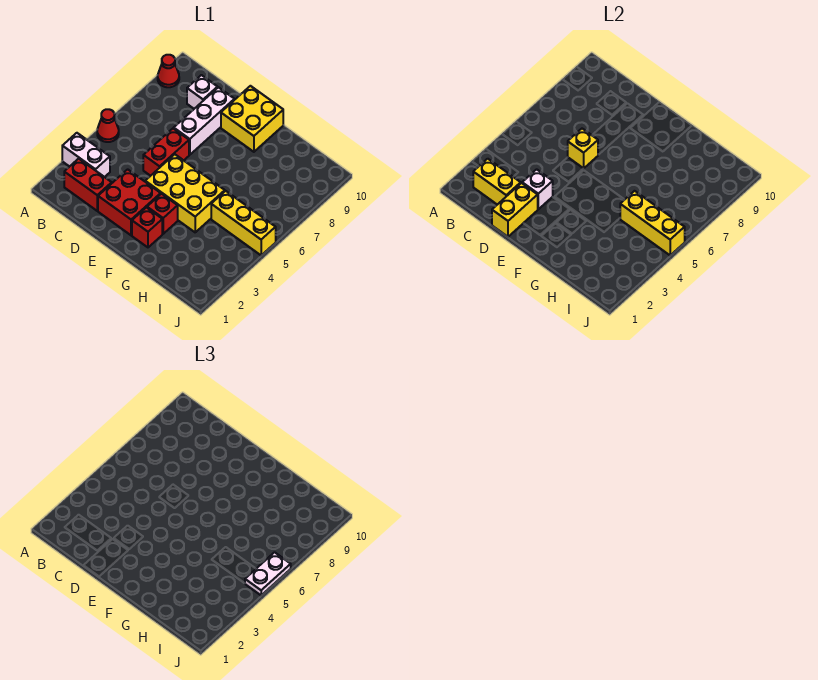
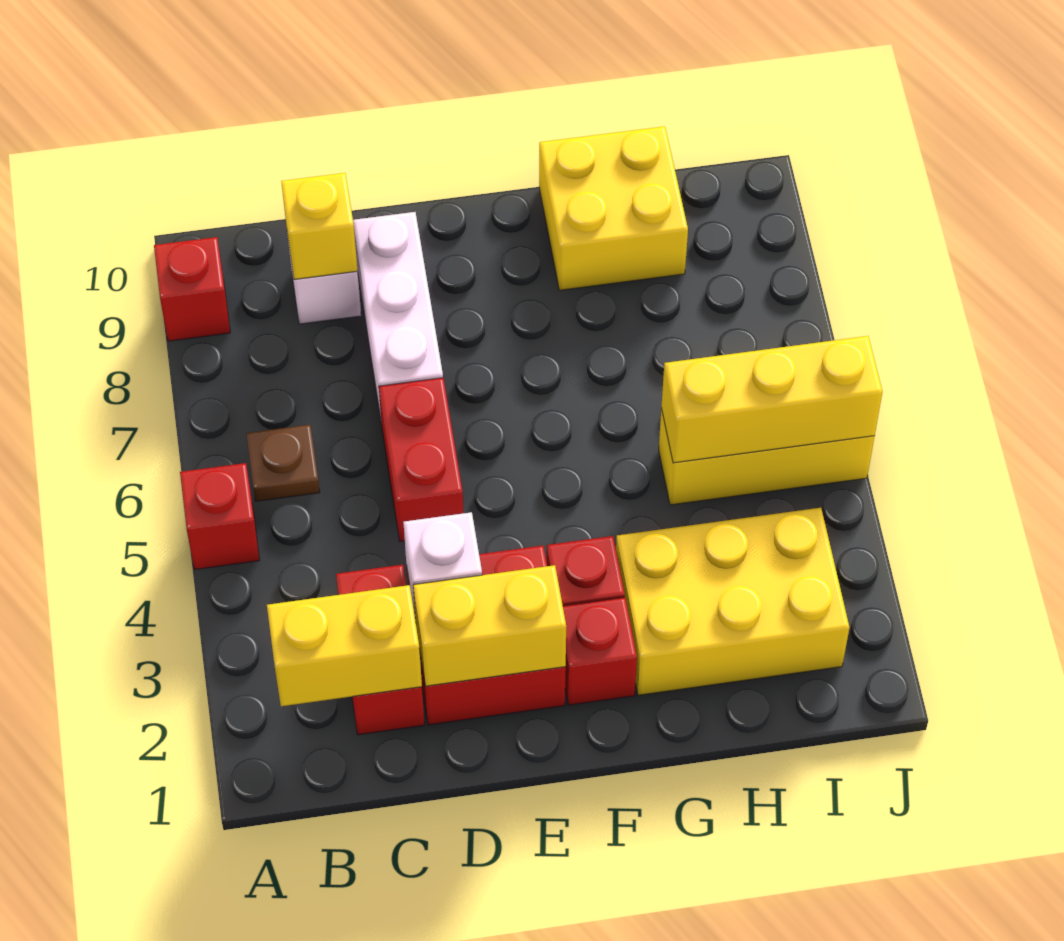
white brick A3:B3 level 1 -> none
red cone A5 level 1 -> red brick A5 level 1
red cone A9 level 1 -> red brick A9 level 1
red brick B2:C2 level 1 -> red brick C2:C3 level 1
none -> brown plate B6 level 1
yellow brick D1:D2 level 2 -> yellow brick D2:E2 level 2
yellow brick D6 level 2 -> yellow brick C9 level 2
yellow brick E4:G5 level 1 -> yellow brick G2:I3 level 1
yellow brick E9:F10 level 1 -> yellow brick G9:H10 level 1
white plate J5:J6 level 3 -> none

